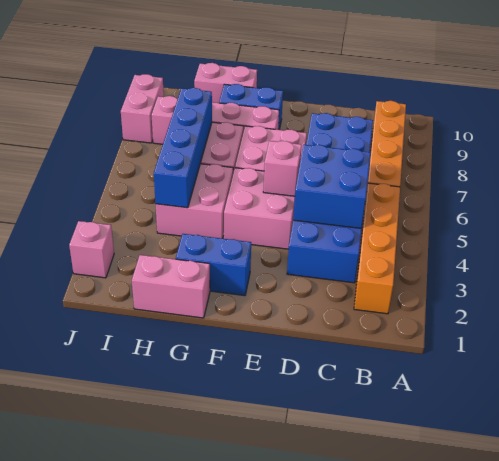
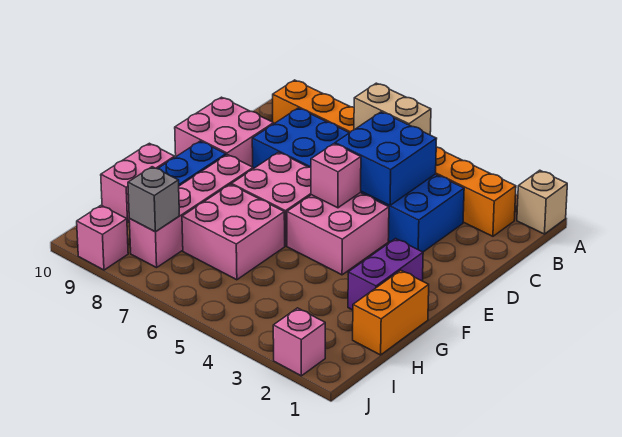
none -> tan brick A1 level 1
none -> tan brick B5:B6 level 2
blue brick F2:G2 level 1 -> purple brick F2:G2 level 1
pink brick G1:H1 level 1 -> orange brick G1:H1 level 1
pink brick G4:H5 level 1 -> pink brick D9:E10 level 1
blue brick H4:H7 level 2 -> none
none -> grey brick I8 level 2
pink brick J8:J9 level 1 -> pink brick J9 level 1

